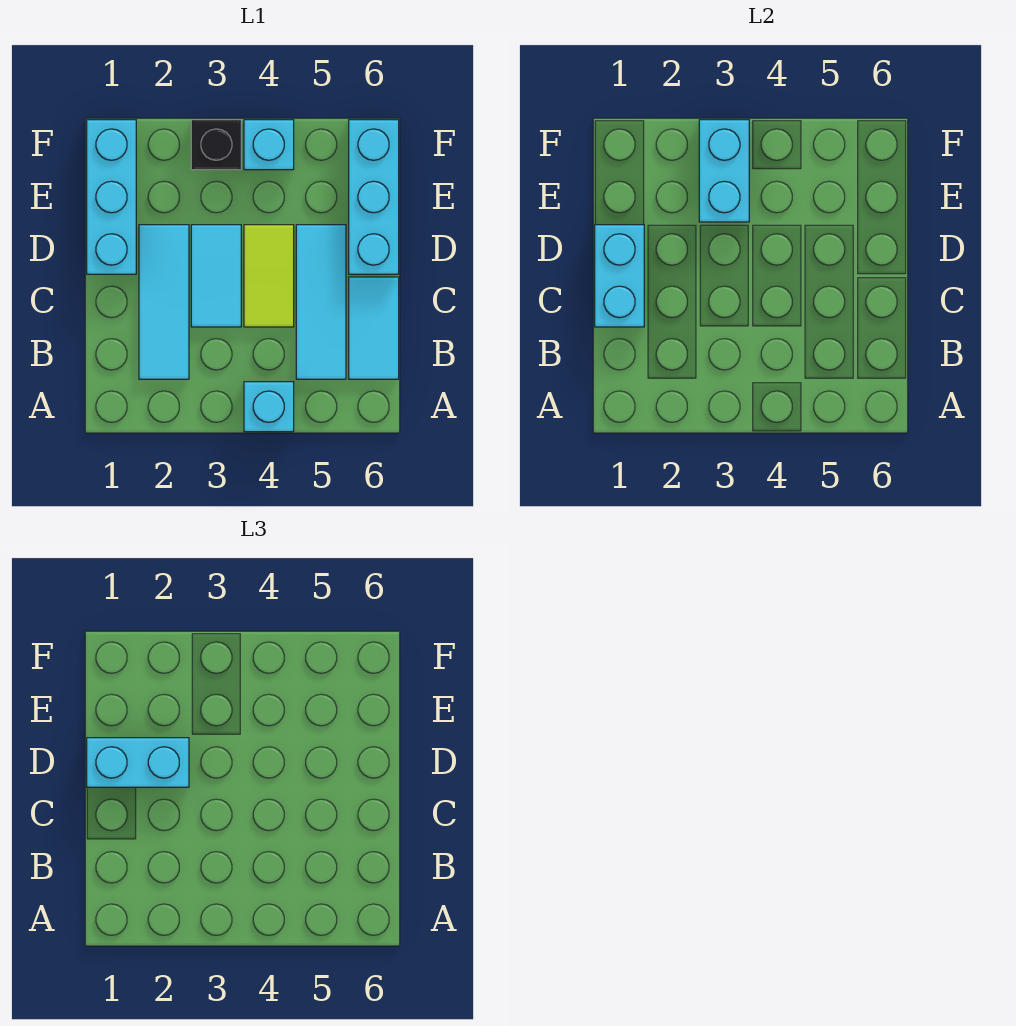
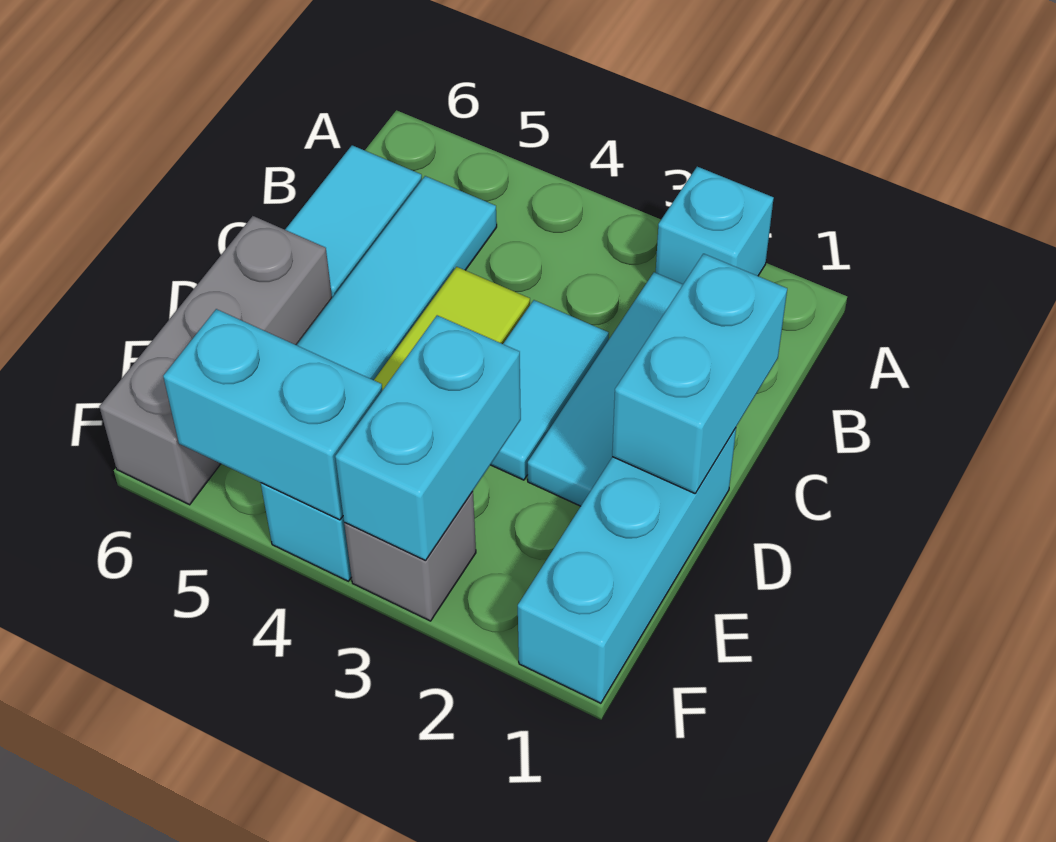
cyan brick A4 level 1 -> cyan brick A2 level 1
cyan brick D1:D2 level 3 -> cyan brick F4:F5 level 2
cyan brick D6:F6 level 1 -> grey brick D6:F6 level 1
black brick F3 level 1 -> grey brick F3 level 1

